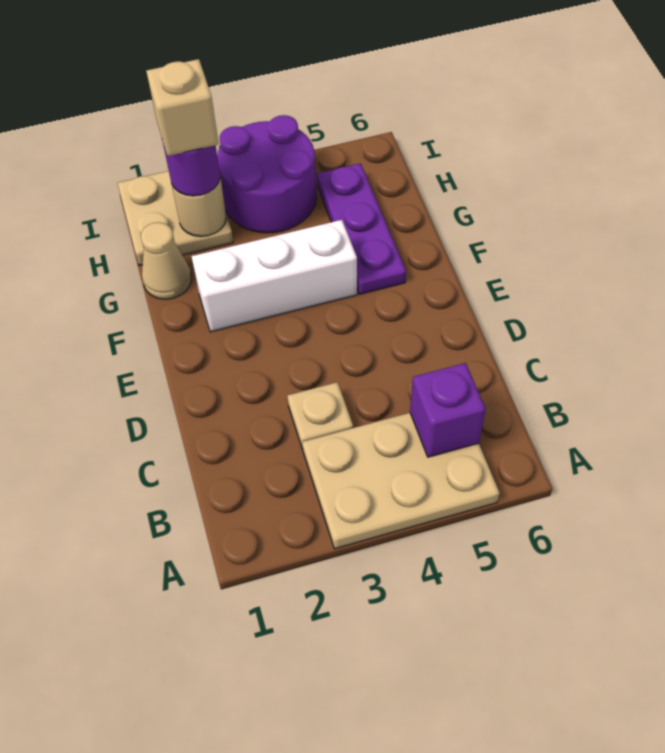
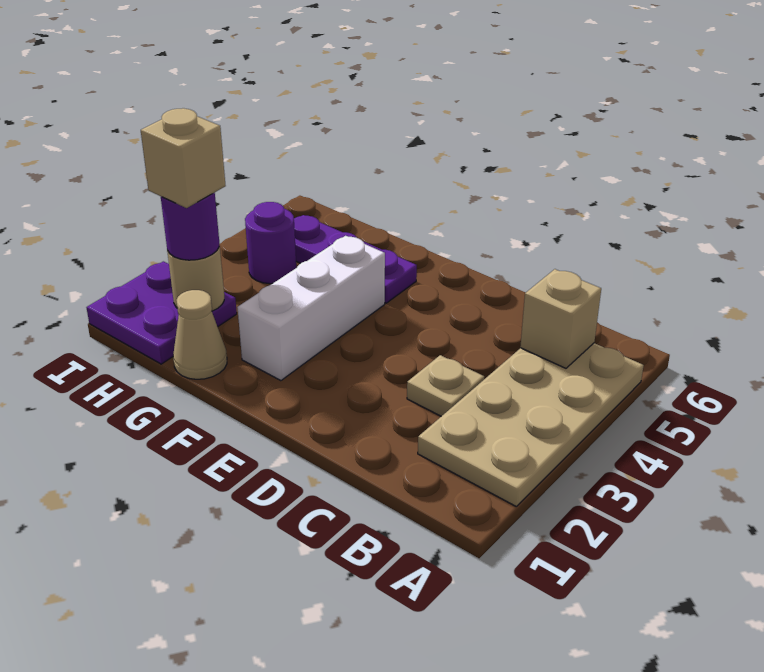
tan plate A3:B5 level 1 -> tan plate A2:B5 level 1
purple brick B5 level 2 -> tan brick B5 level 2
tan plate H1:I2 level 1 -> purple plate H1:I2 level 1
purple round brick H3:I4 level 1 -> purple round brick H4 level 1

